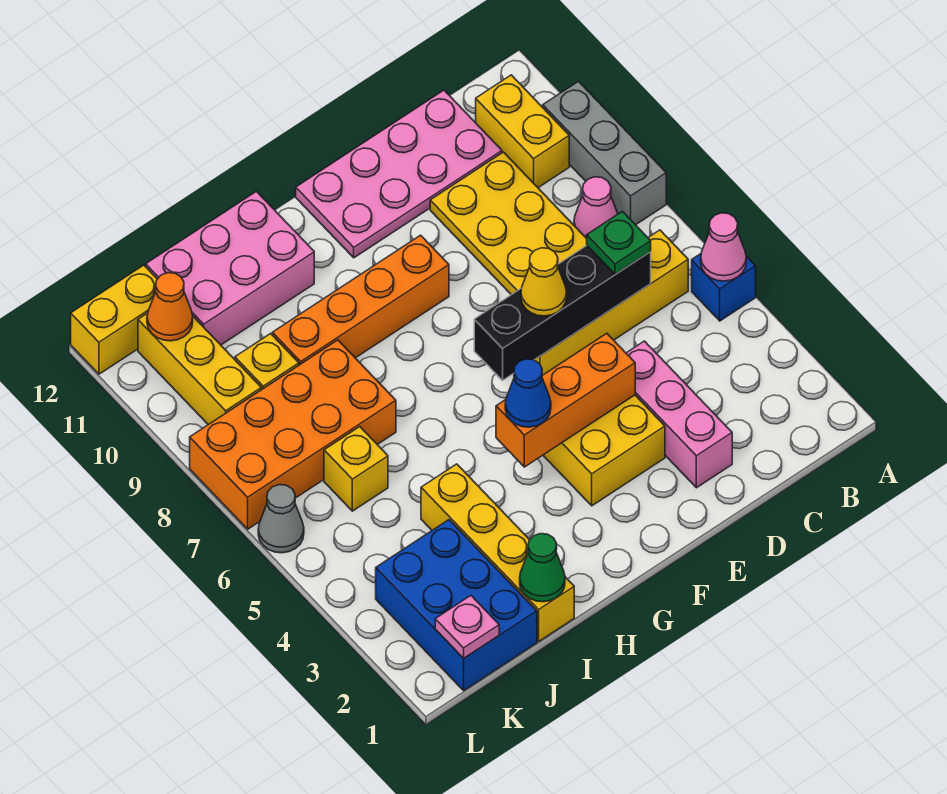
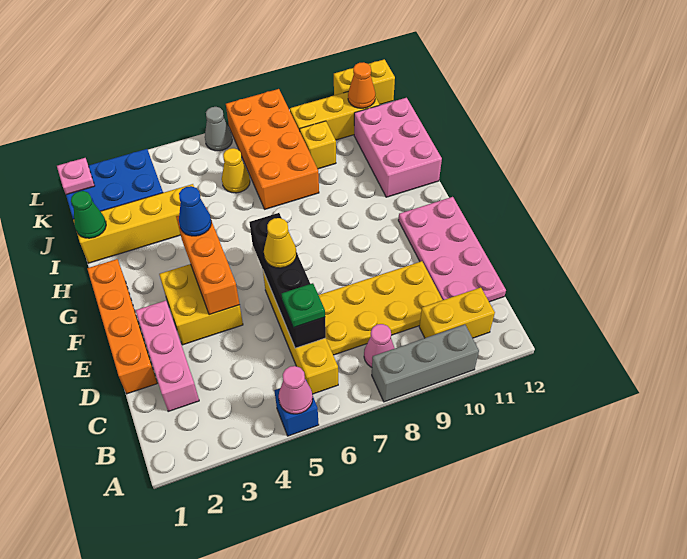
pink brick D2:D4 level 1 -> pink brick C2:E2 level 1
orange brick F9:I9 level 1 -> orange brick D1:G1 level 1
yellow brick J6 level 1 -> yellow cone J6 level 1
yellow brick K12:L12 level 1 -> yellow brick L11:L12 level 1

